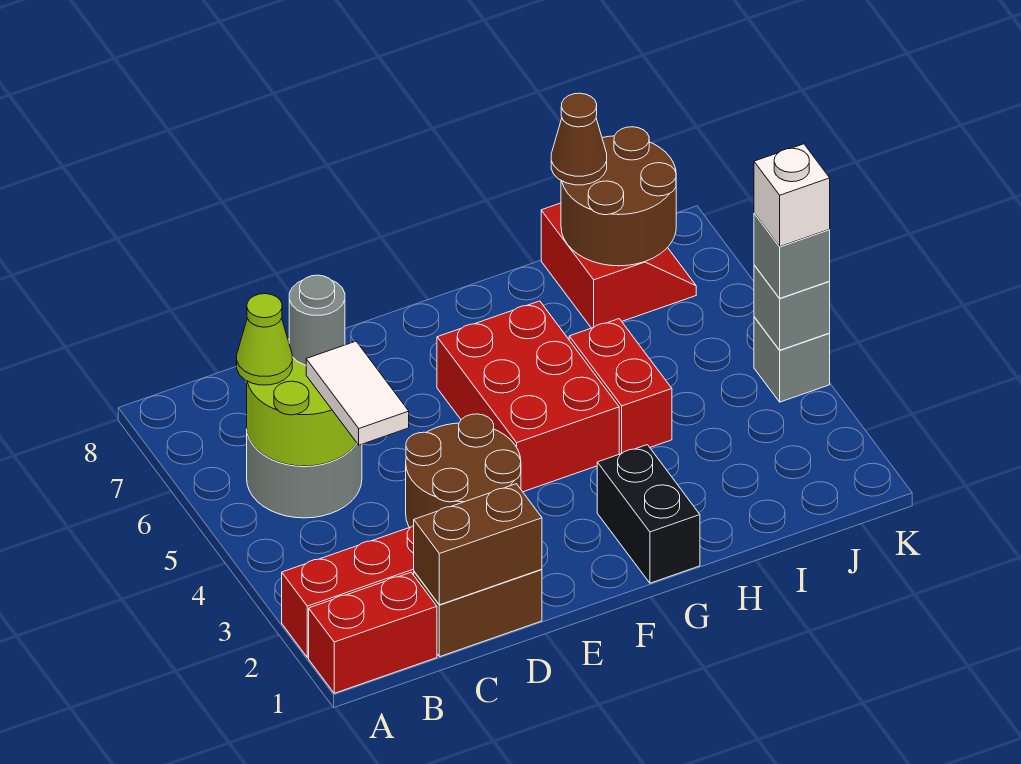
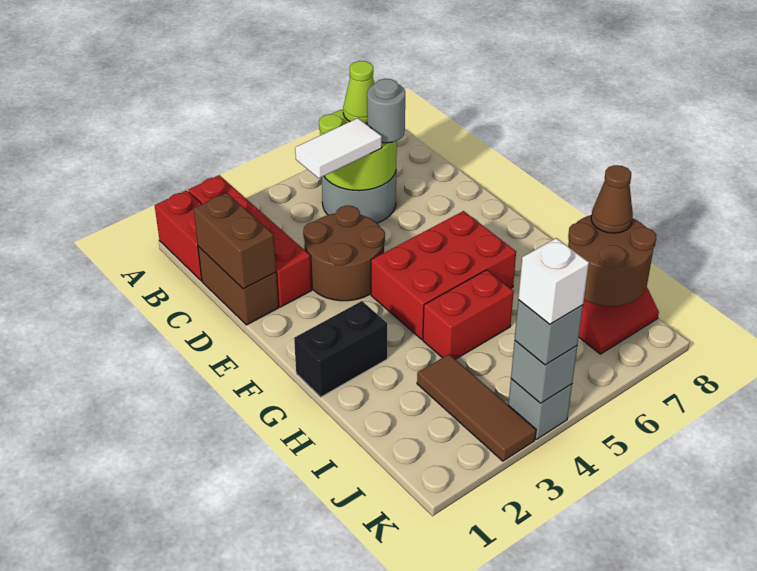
none -> brown tile I3:K3 level 1

